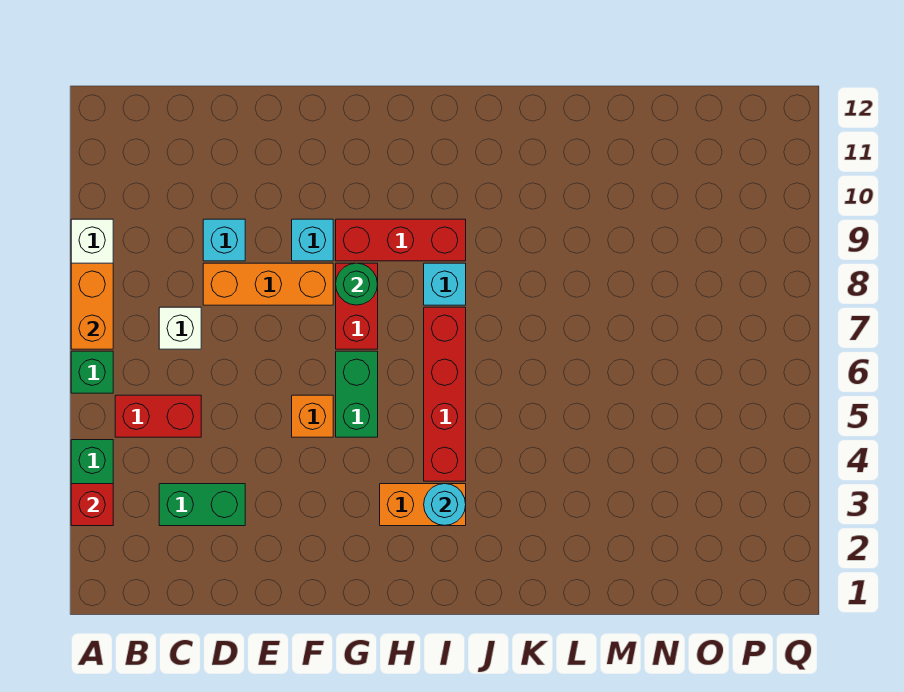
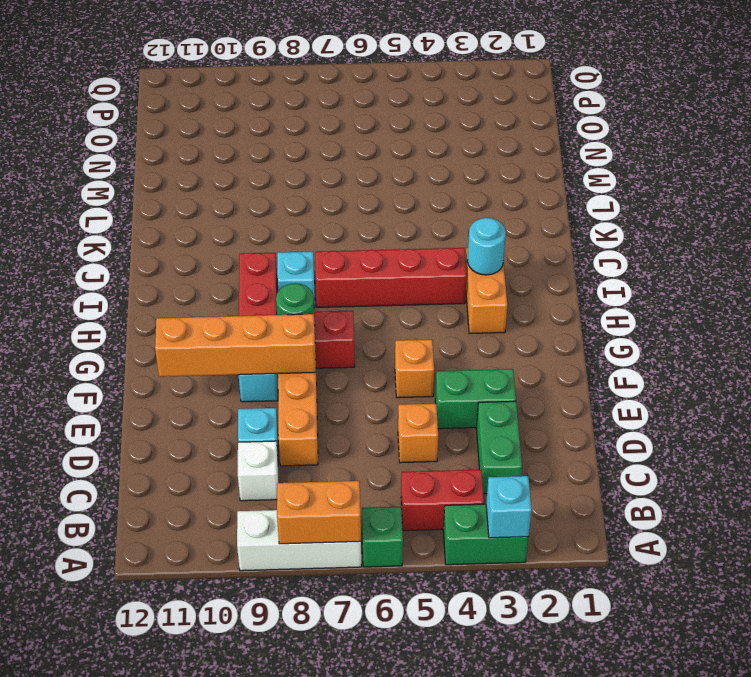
red brick A3 level 2 -> cyan brick A3 level 2
red brick B5:C5 level 1 -> red brick B4:B5 level 1
white brick C7 level 1 -> white brick C9 level 1
none -> orange brick D5 level 1
none -> orange brick F8:F11 level 2
green brick G5:G6 level 1 -> green brick E3:E4 level 1

